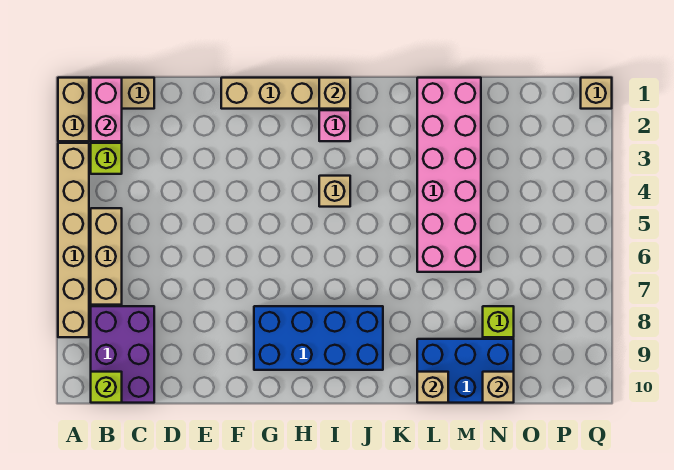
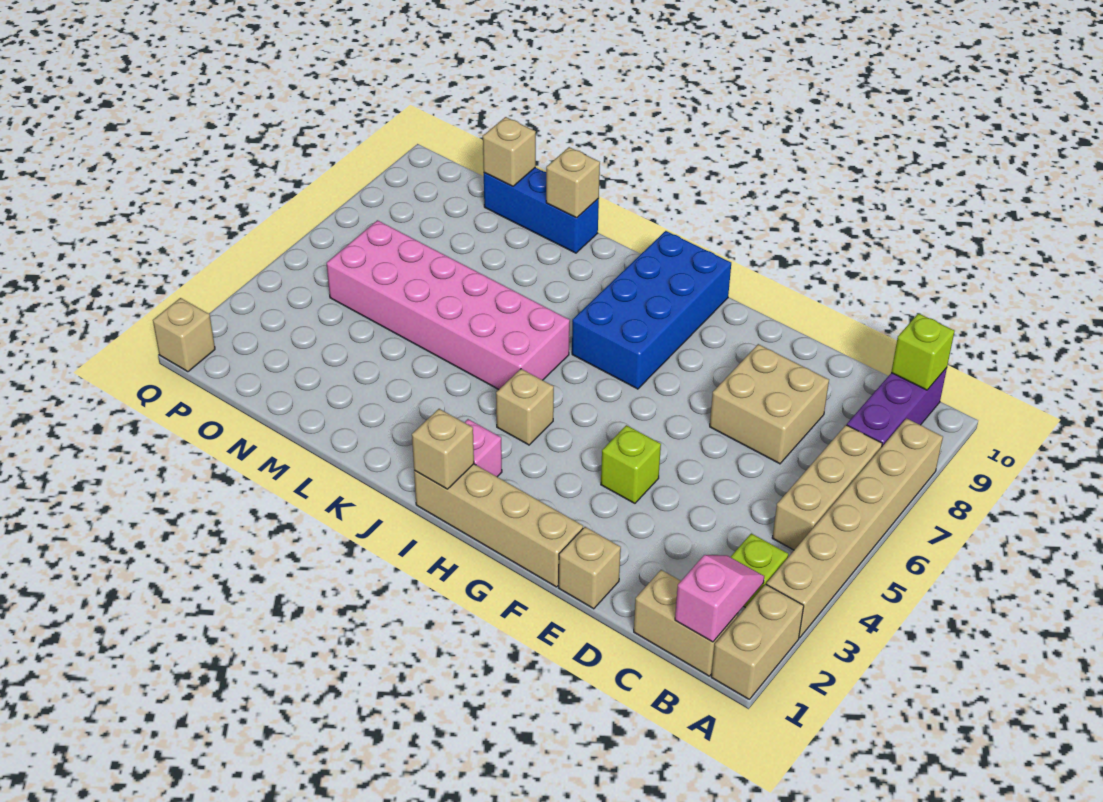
pink brick B1:B2 level 2 -> pink slope B1:B2 level 2 top 1
purple brick B8:C10 level 1 -> purple brick B8:B10 level 1
none -> tan brick D7:E8 level 1
none -> tan brick E1 level 1
blue brick G8:J9 level 1 -> blue brick H7:I10 level 1
pink brick L1:M6 level 1 -> pink brick J5:O6 level 1
blue brick L9:N10 level 1 -> blue brick L10:N10 level 1
lime brick N8 level 1 -> lime brick F4 level 1

